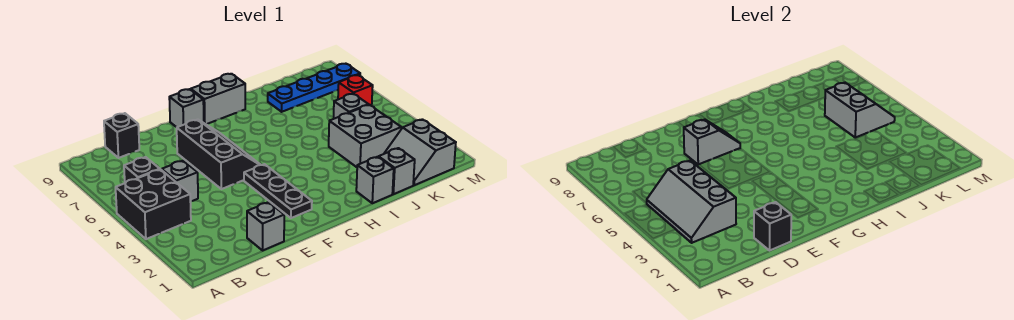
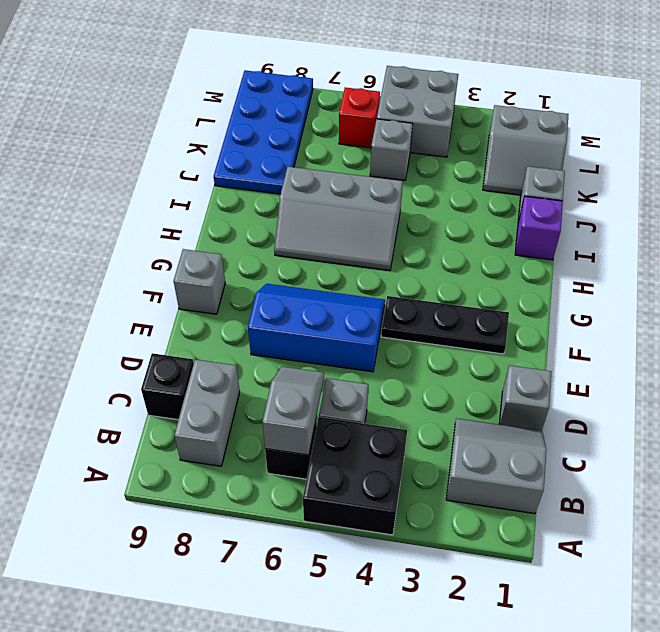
grey slope B3:C5 level 2 top C -> grey slope H5:I7 level 1 top I
black brick D1 level 2 -> none
black slope E5:F7 level 1 top E -> blue slope E5:F7 level 1 top E
grey slope E7:F7 level 2 top E -> grey slope B6:C6 level 2 top B
grey brick G9:H9 level 1 -> grey brick B8:C8 level 1
grey brick I1 level 1 -> purple brick I1 level 1
grey brick J3:K4 level 1 -> grey brick L4:M5 level 1
blue plate J8:M8 level 1 -> blue plate J8:M9 level 1
grey slope K5:L6 level 2 top K -> grey slope B1:C2 level 1 top B

